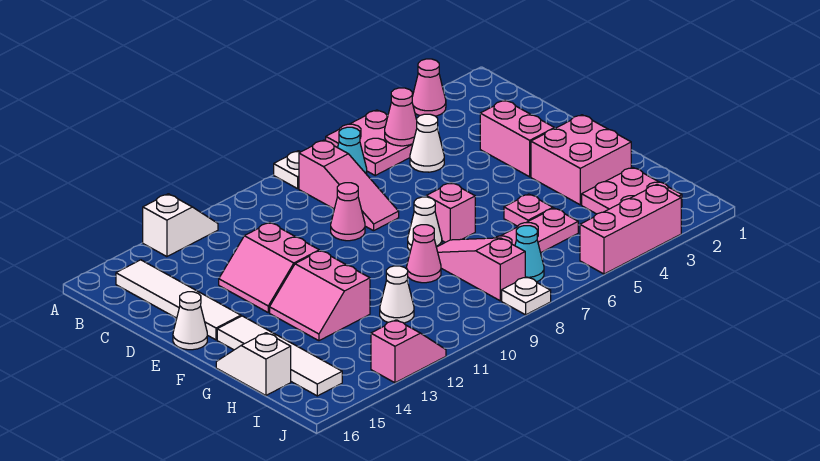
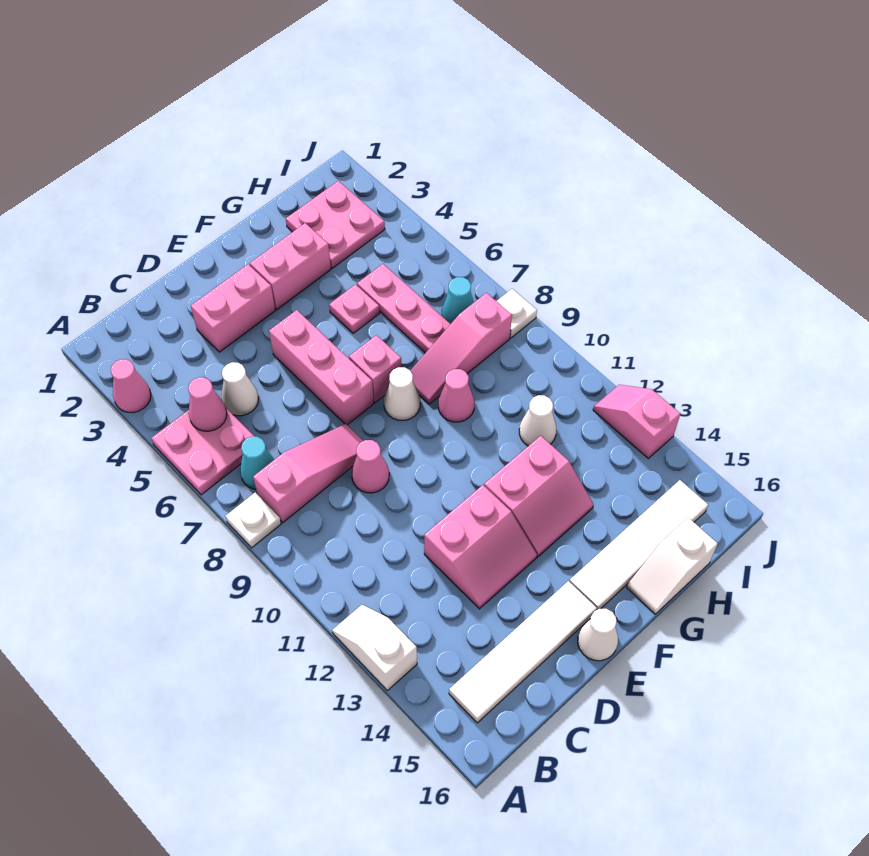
pink brick F2:G3 level 1 -> pink brick F3:G3 level 1
pink brick J3:J5 level 1 -> pink brick E5:E7 level 1

